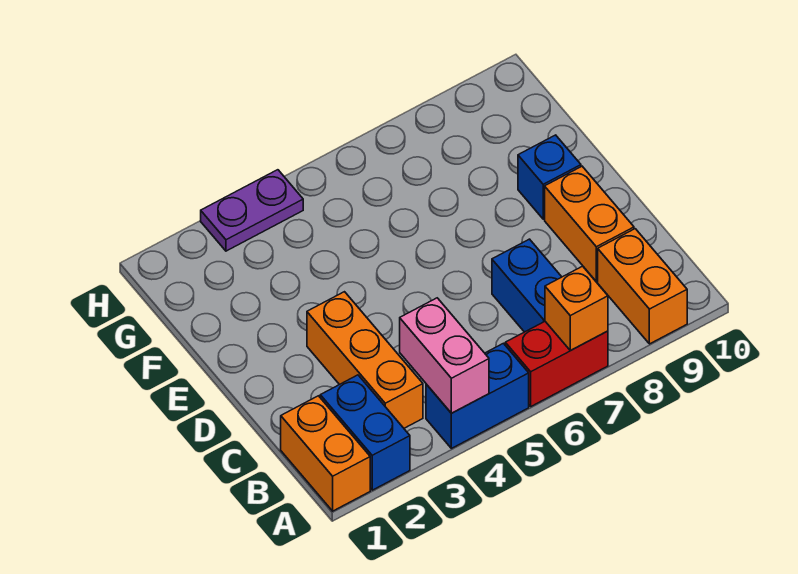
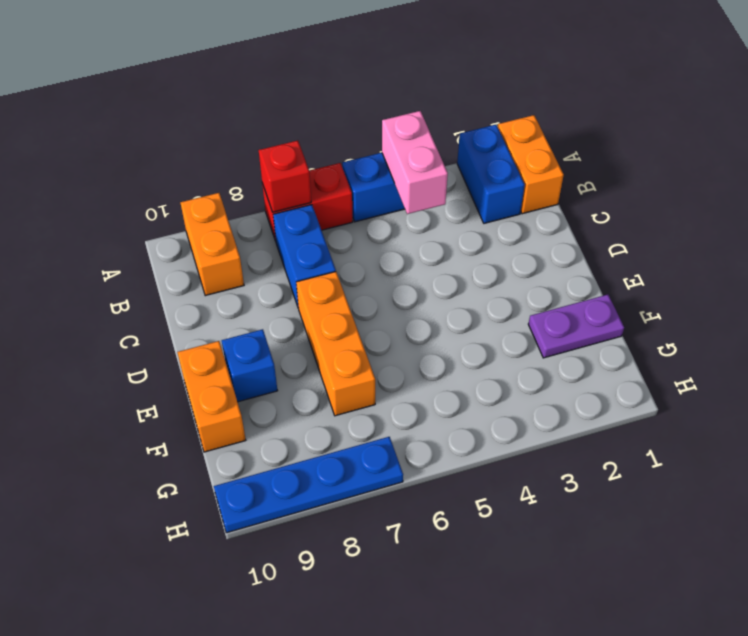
orange brick A7 level 2 -> red brick A7 level 2
orange brick B3:D3 level 1 -> orange brick D7:F7 level 1
orange brick C9:D9 level 1 -> orange brick E10:F10 level 1
purple plate H3:H4 level 1 -> purple plate F1:F2 level 1
none -> blue plate H7:H10 level 1

